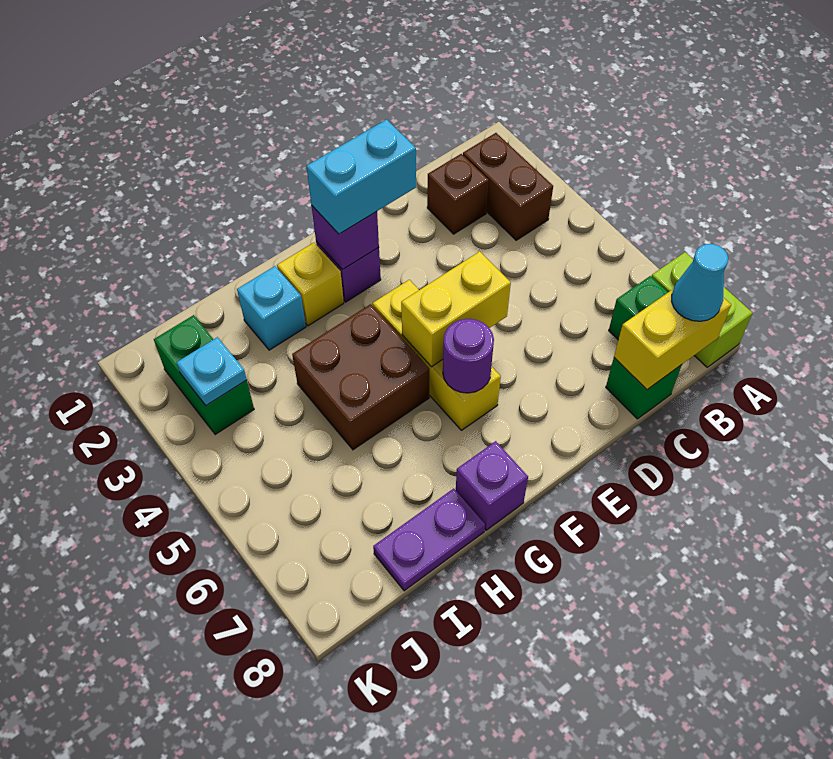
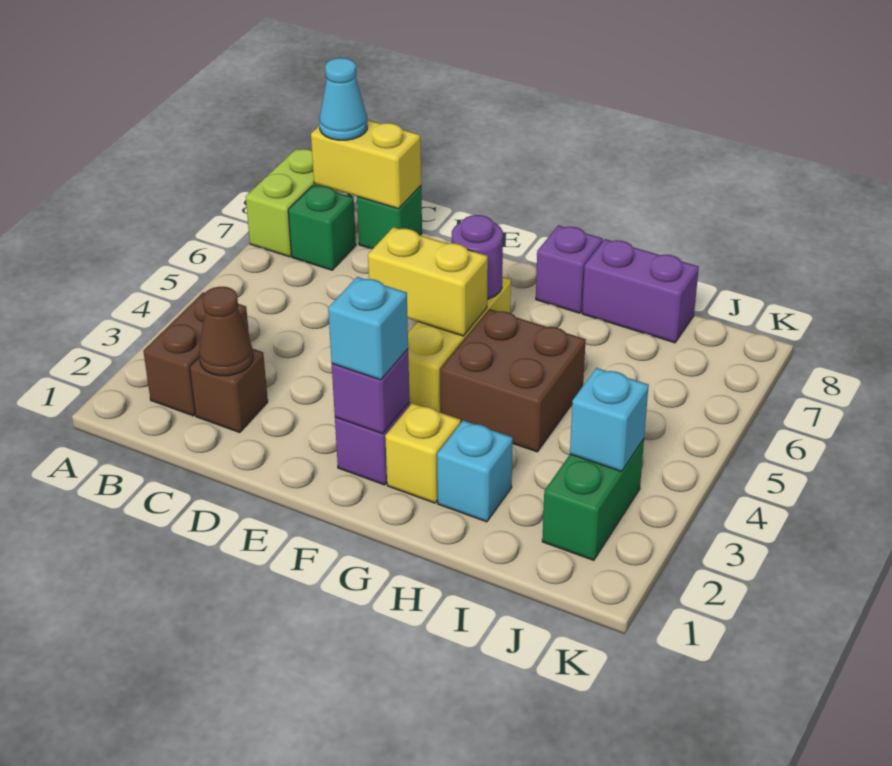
none -> brown cone C2 level 2
cyan brick E2:F2 level 3 -> cyan brick F2 level 3
purple plate H8:I8 level 1 -> purple brick H8:I8 level 1
cyan plate J3 level 2 -> cyan brick J3 level 2

